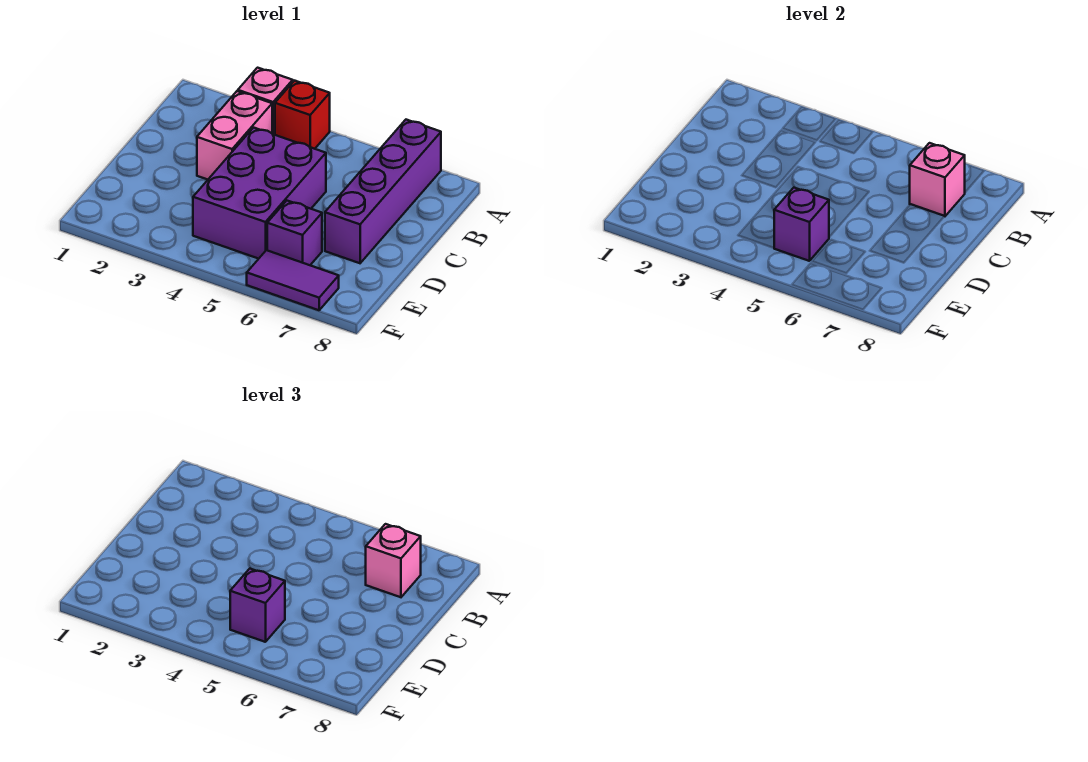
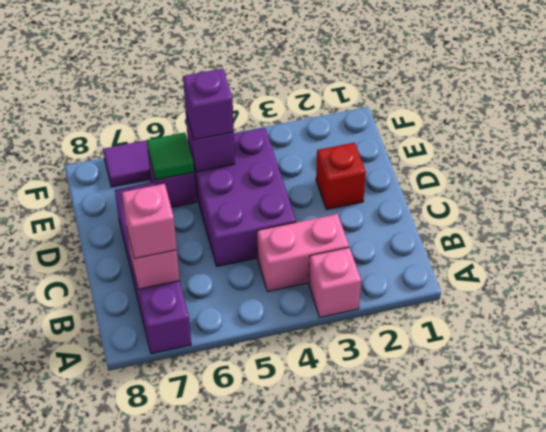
red brick A4 level 1 -> red brick D2 level 1
pink brick B3:C3 level 1 -> pink brick B3:B4 level 1
none -> green tile E6 level 2

